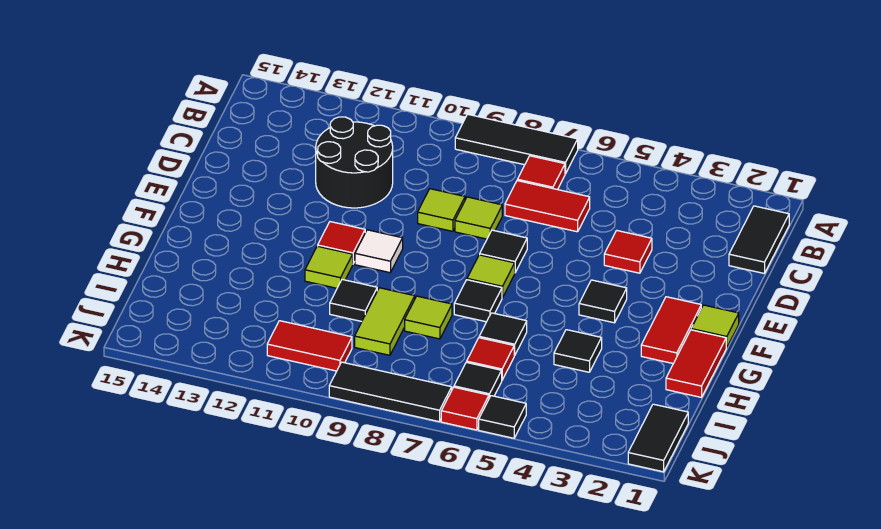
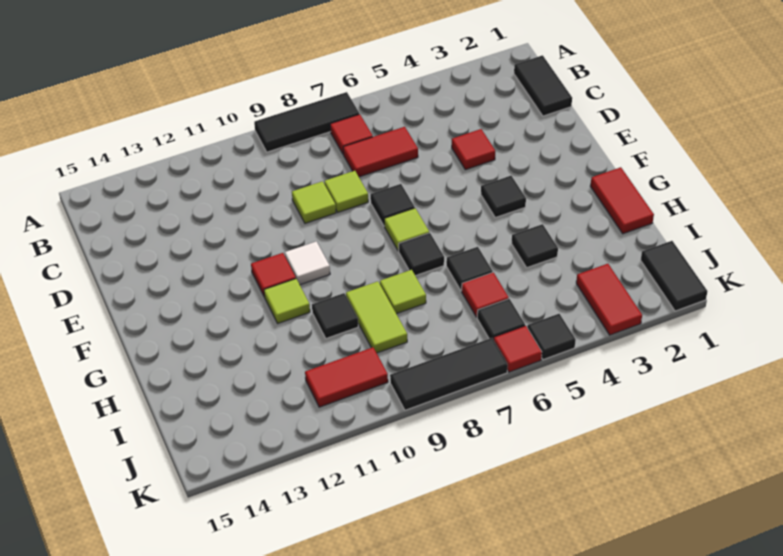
black round brick C11:D12 level 1 -> none
lime tile F1 level 1 -> none
red tile F2:G2 level 1 -> red tile J3:K3 level 1

